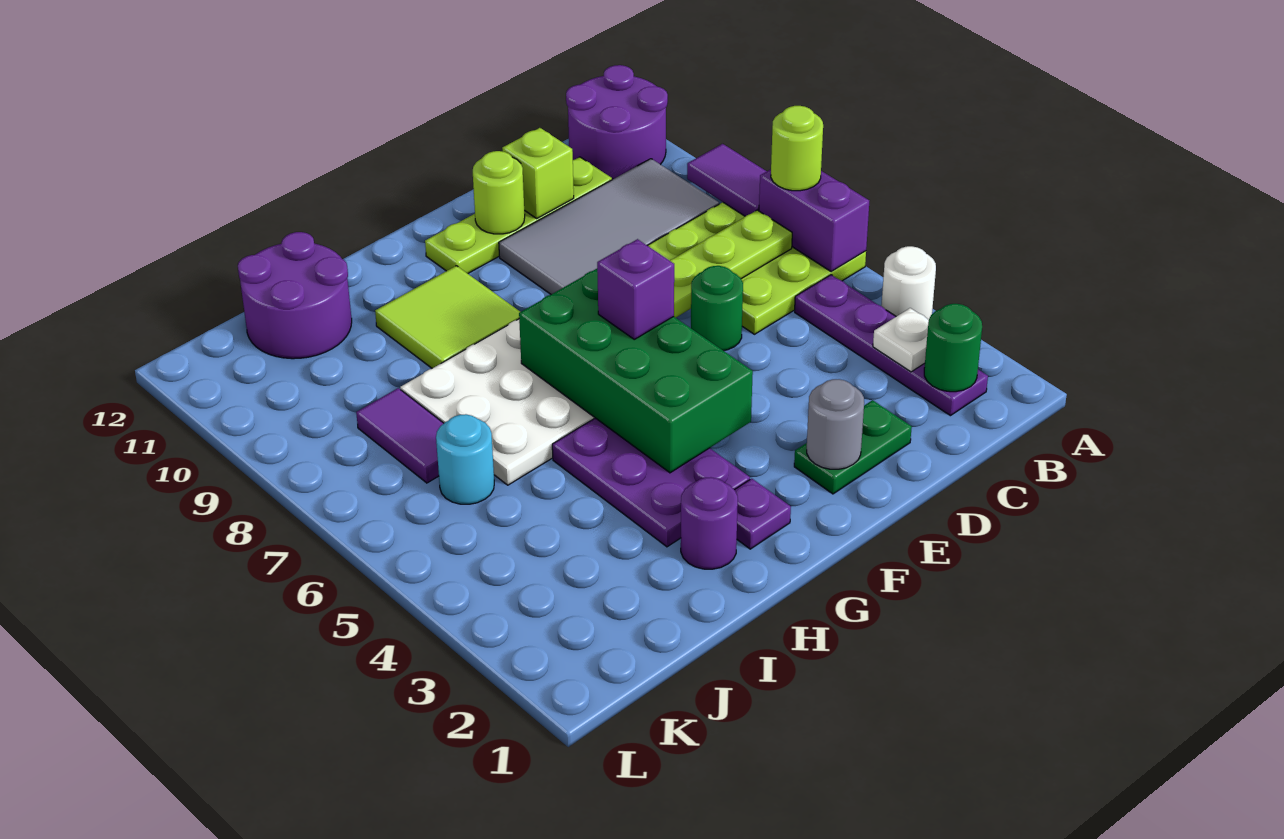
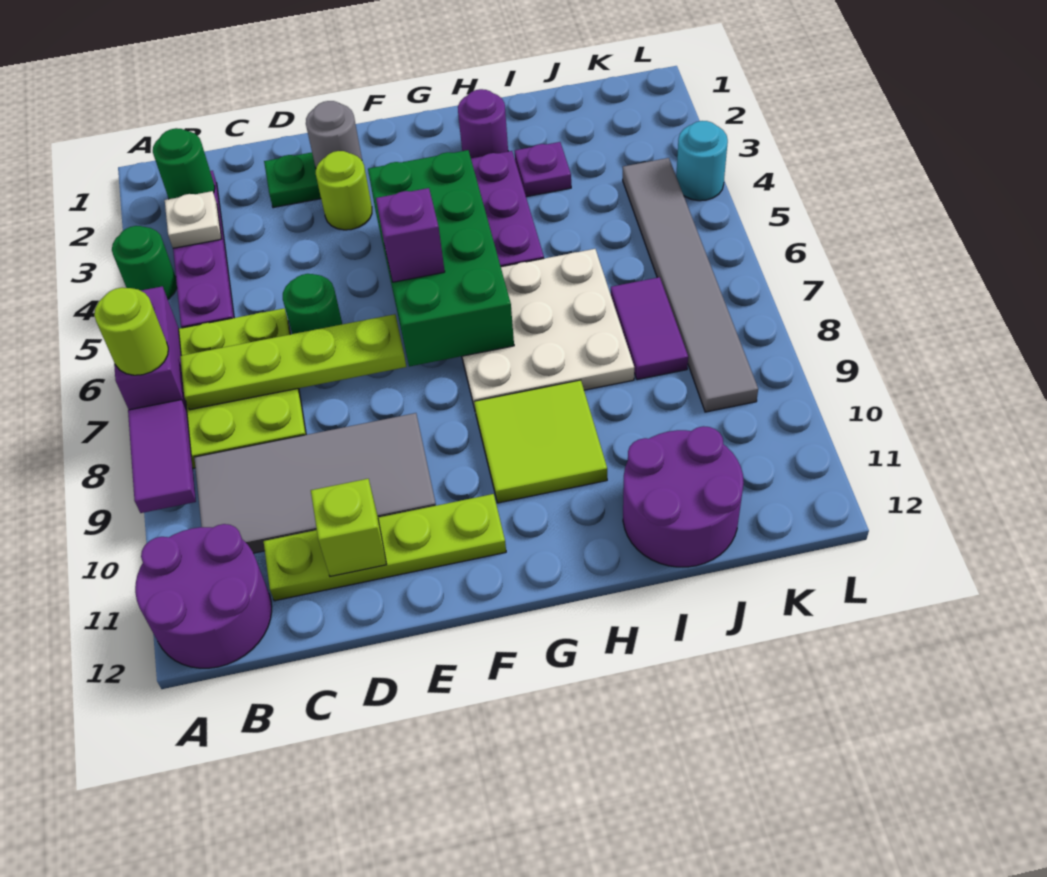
white round brick A4 level 1 -> green round brick A4 level 1
lime round brick E11 level 2 -> lime round brick E3 level 1
purple plate G2 level 1 -> purple plate I3 level 1
cyan round brick J6 level 1 -> cyan round brick L4 level 1
none -> grey tile K4:K9 level 1

